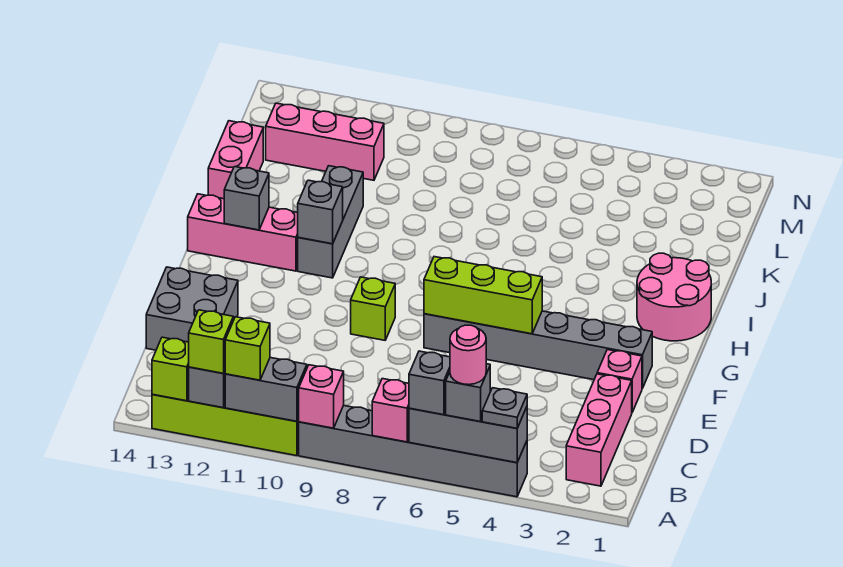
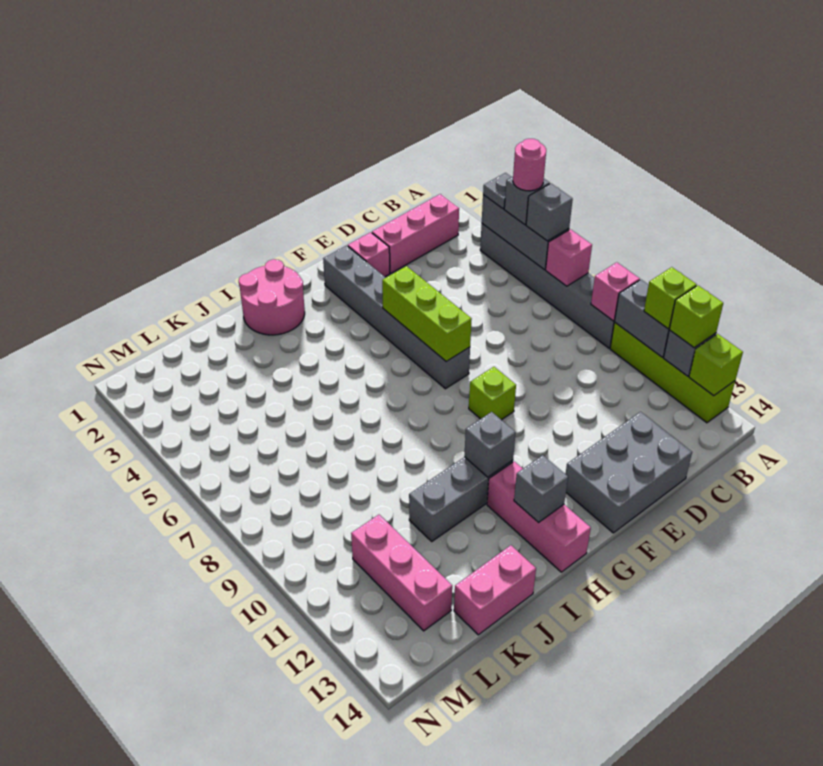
grey brick D13:E14 level 1 -> grey brick D13:F14 level 1

